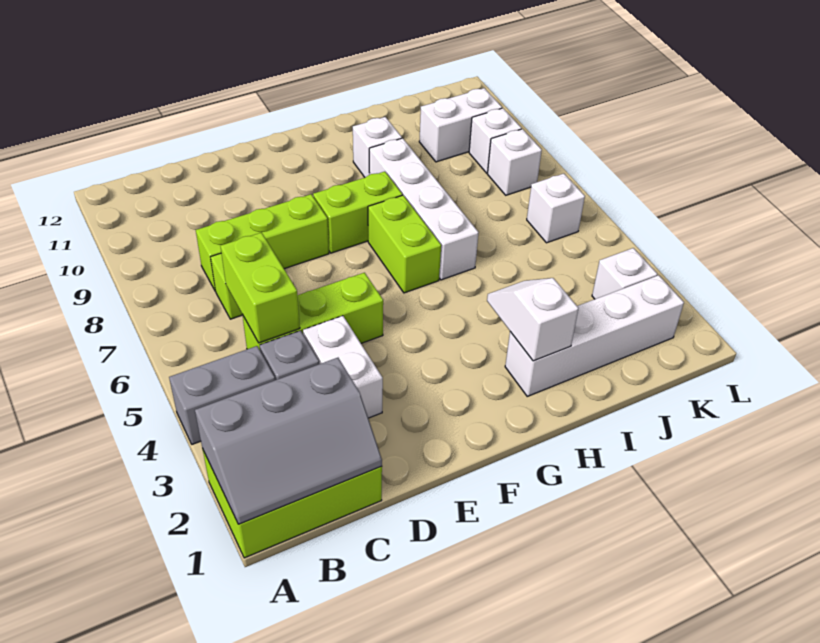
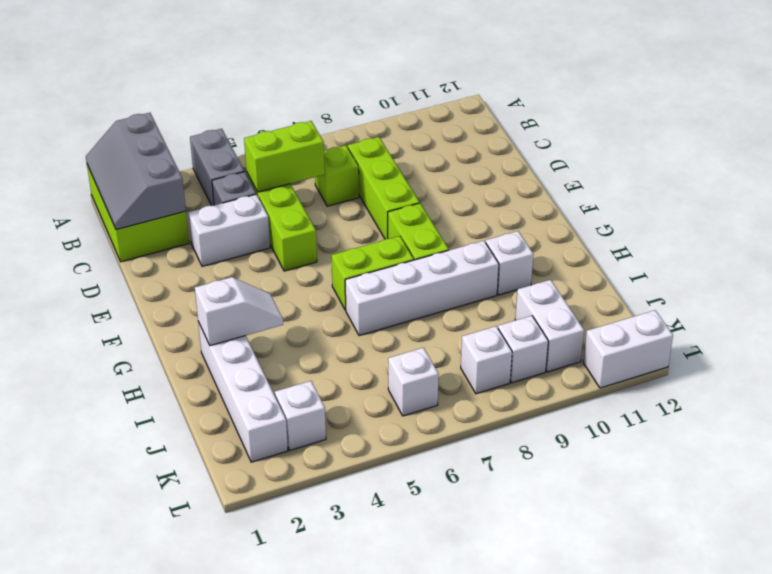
none -> white brick L11:L12 level 1

